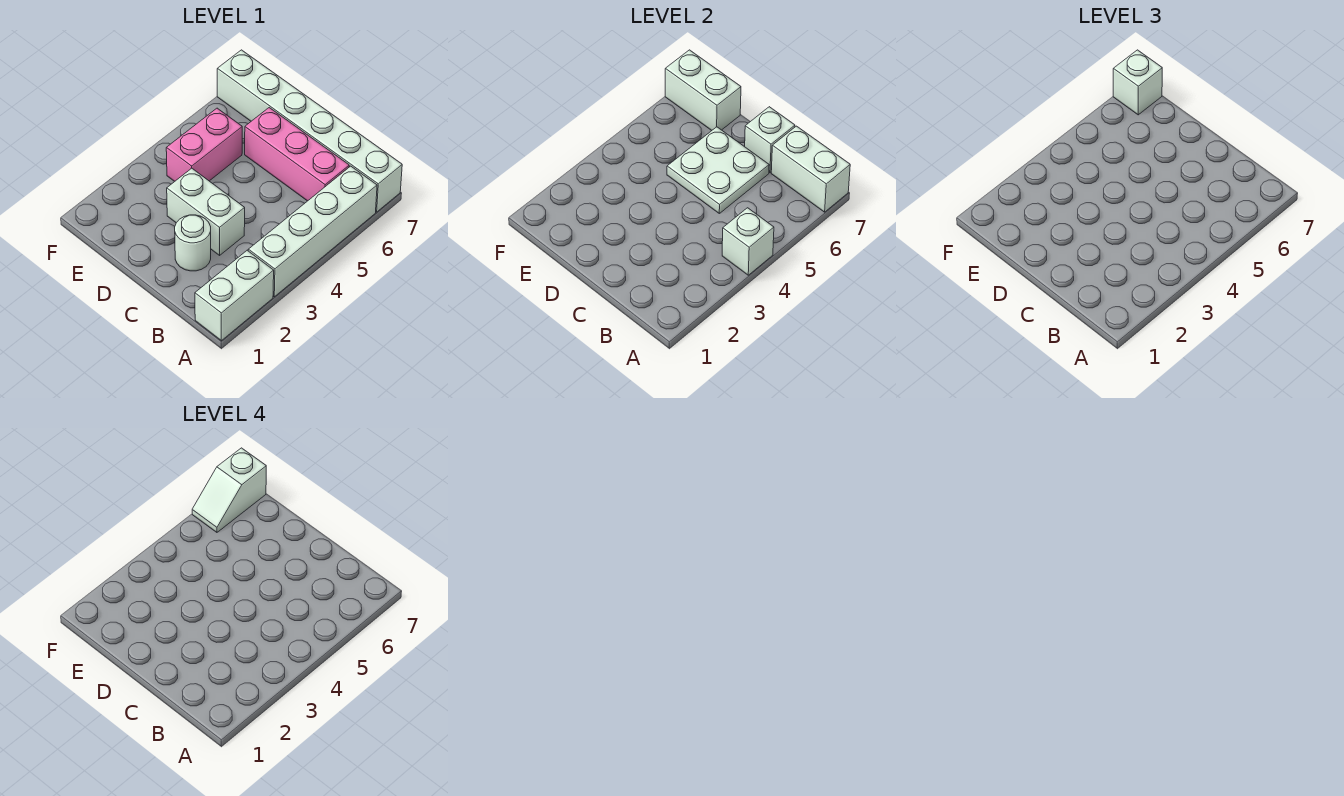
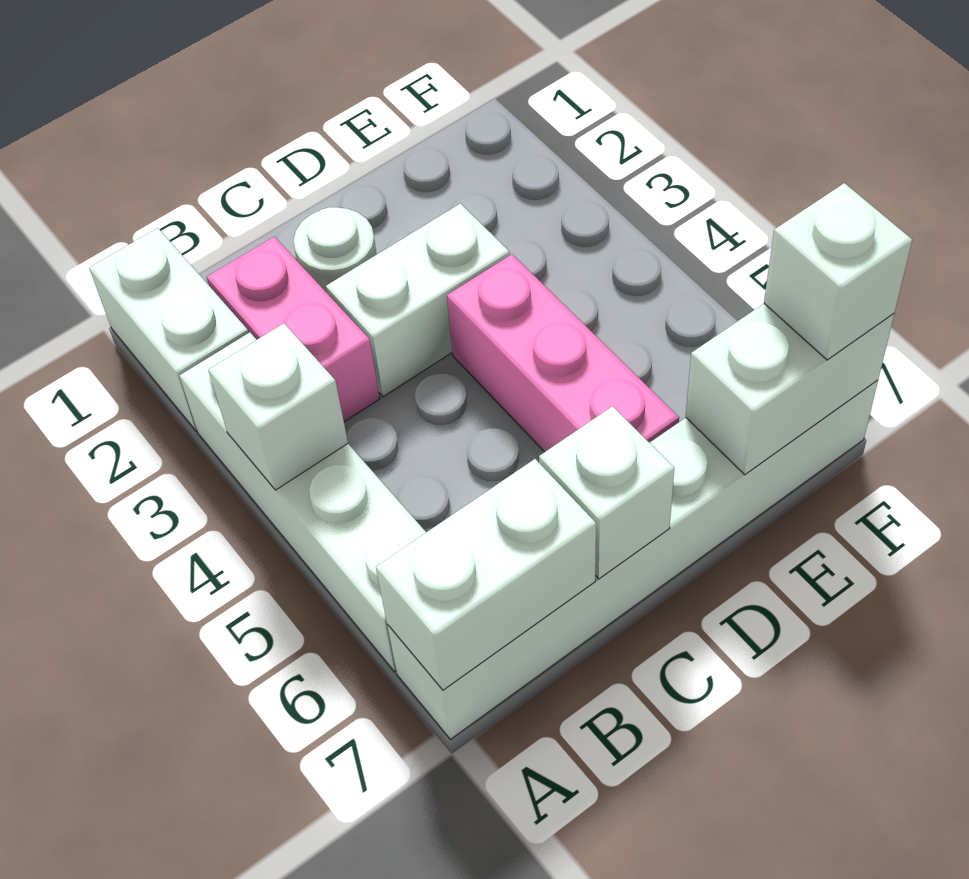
pink brick B6:D6 level 1 -> pink brick D4:D6 level 1
white plate C5:D6 level 2 -> none
pink brick E4:E5 level 1 -> pink brick B2:B3 level 1
white slope F6:F7 level 4 top 7 -> none

